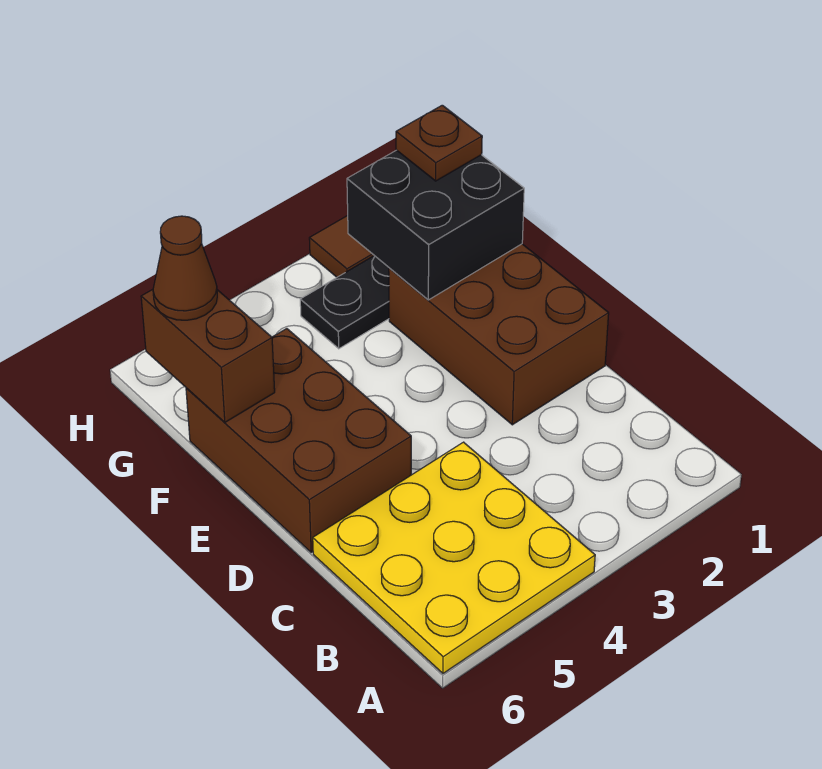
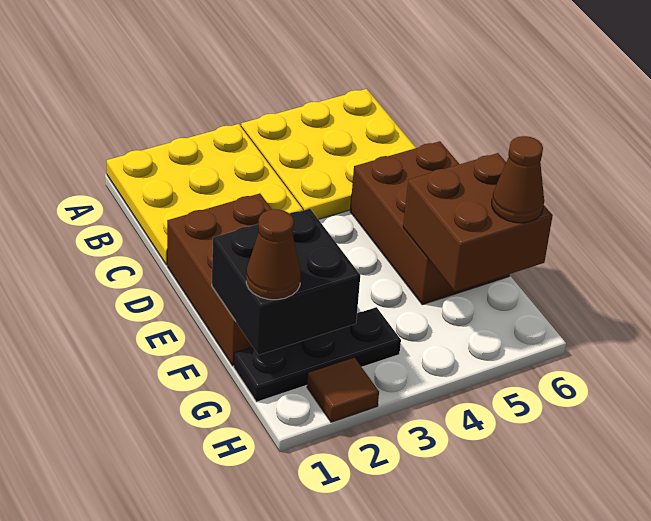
none -> yellow plate A1:C3 level 1
brown brick F6:G6 level 2 -> brown brick F5:G6 level 2
brown plate G1 level 3 -> brown cone G1 level 3

